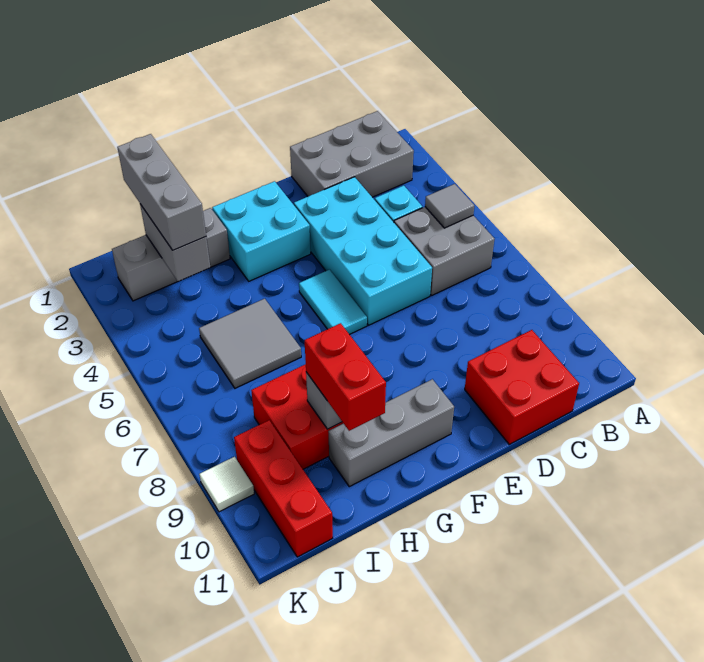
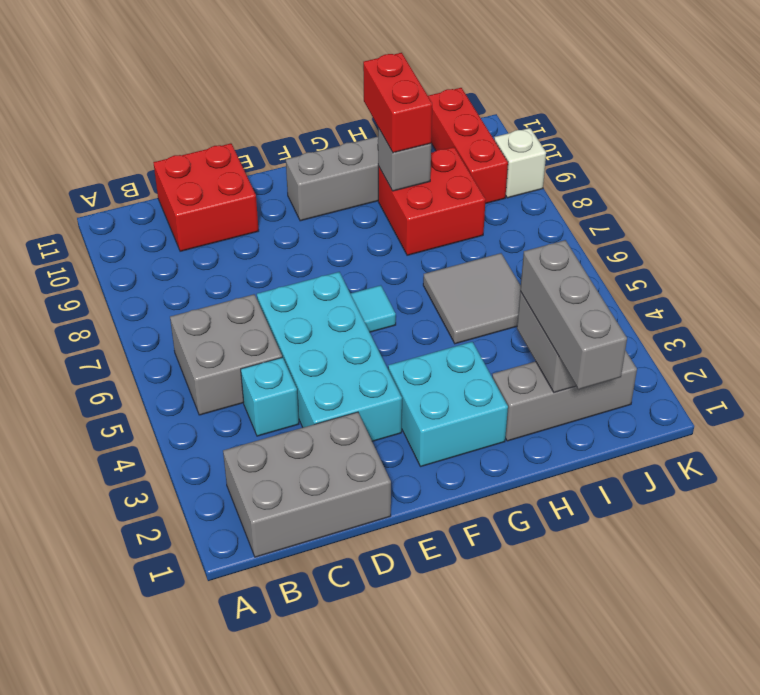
grey tile B5 level 2 -> none
cyan tile F5:F6 level 1 -> cyan tile F6 level 1
white tile K9 level 1 -> white brick K9 level 1

